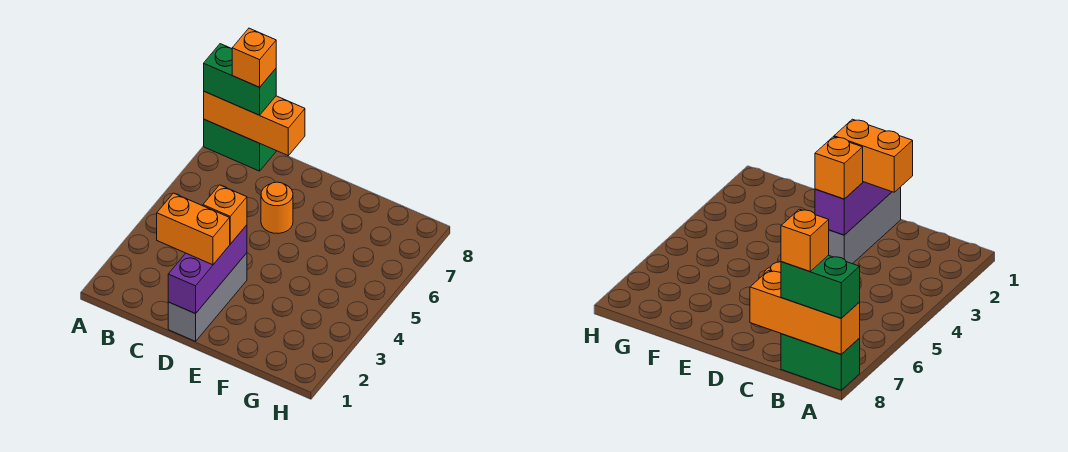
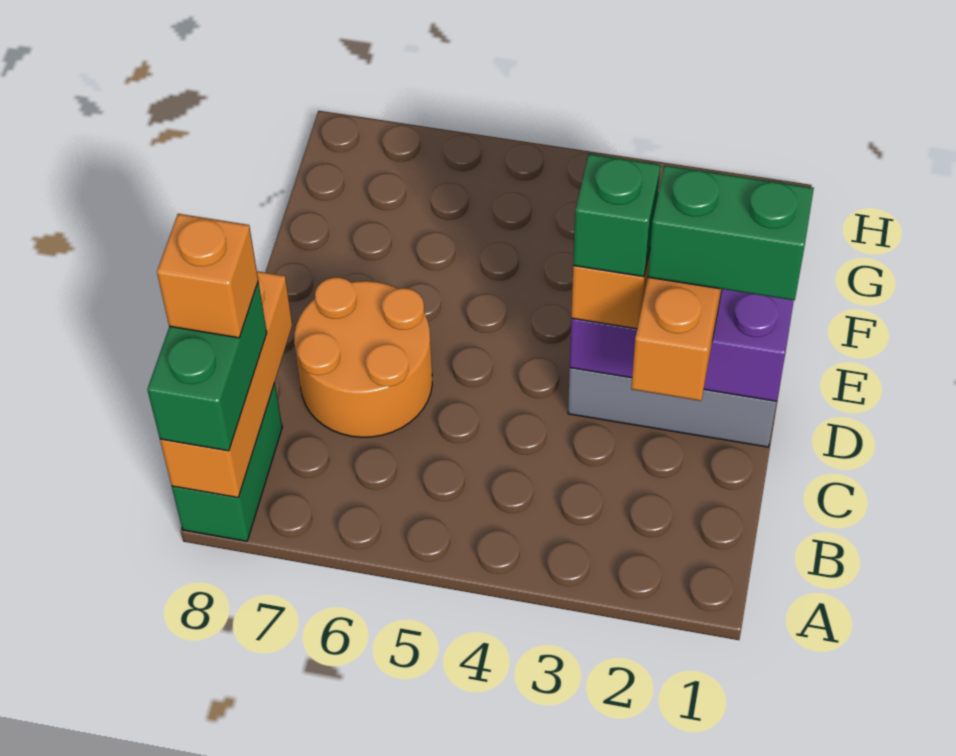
none -> green brick D1:D2 level 4
none -> green brick D3 level 4
orange round brick D6 level 1 -> orange round brick C6:D7 level 1

